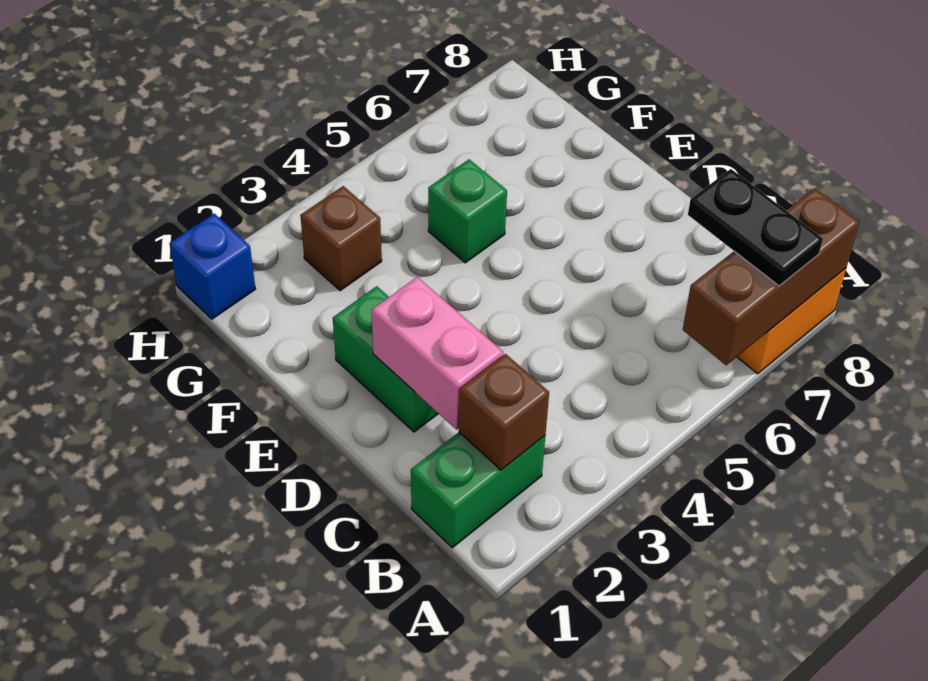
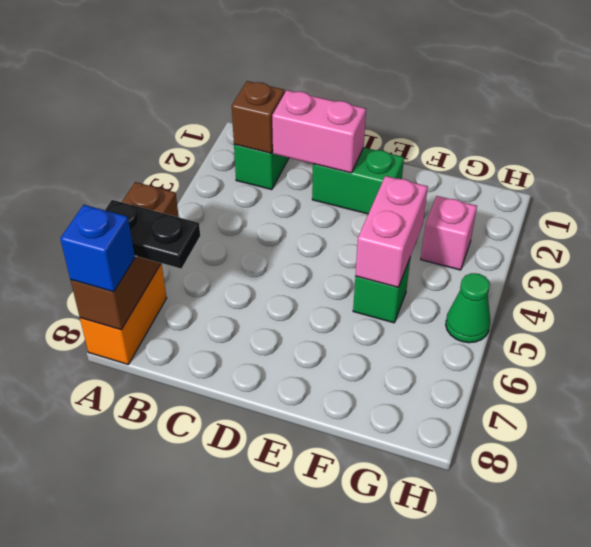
none -> pink brick F4:F5 level 2
brown brick G3 level 1 -> pink brick G3 level 1
blue brick H1 level 1 -> blue brick A8 level 3
none -> green cone H5 level 1

